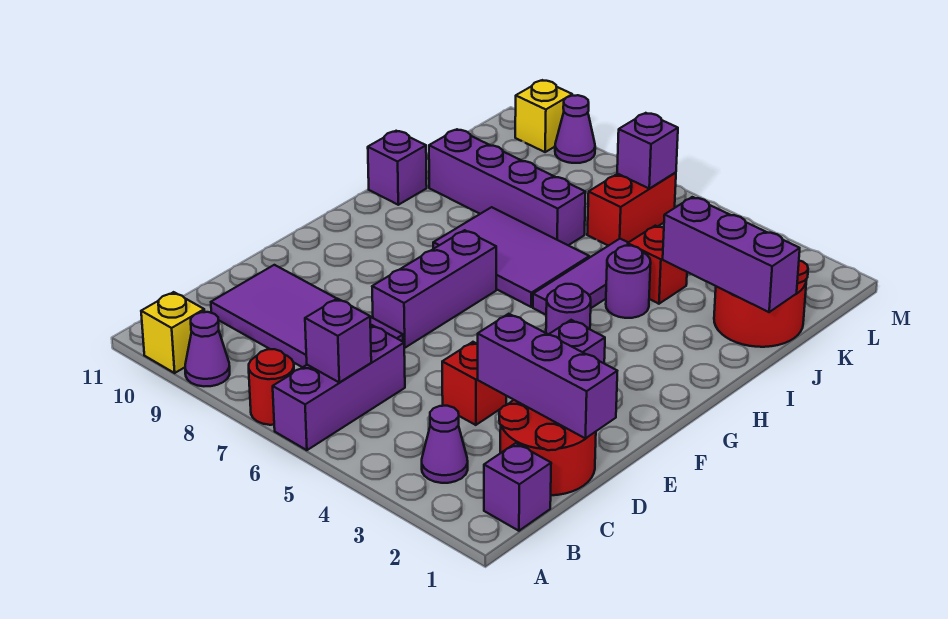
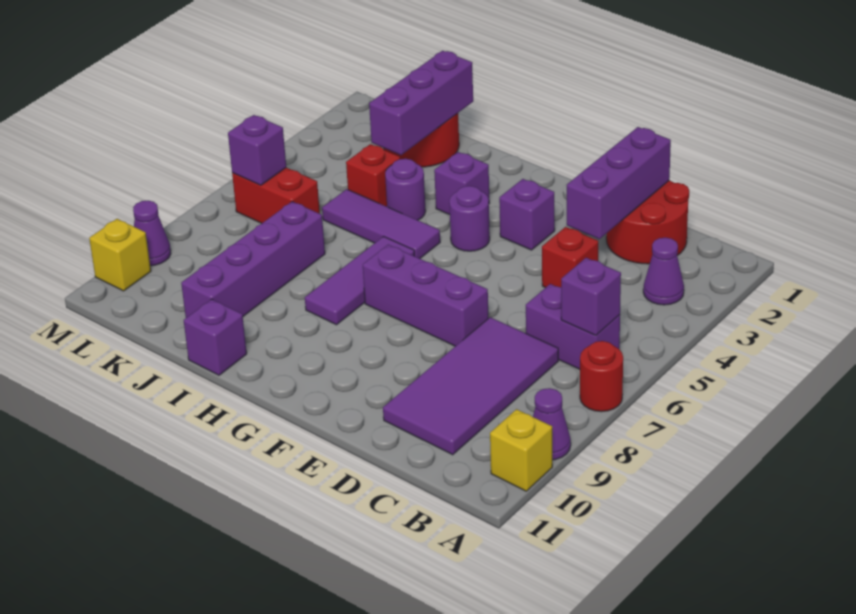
purple brick A6:C6 level 1 -> purple brick B6:C6 level 1
purple brick B1 level 1 -> purple brick H3 level 1
purple tile H6:I8 level 1 -> purple tile H6:H8 level 1

